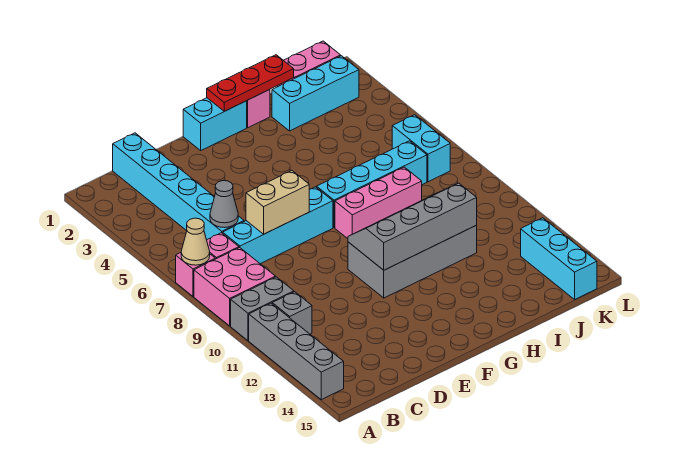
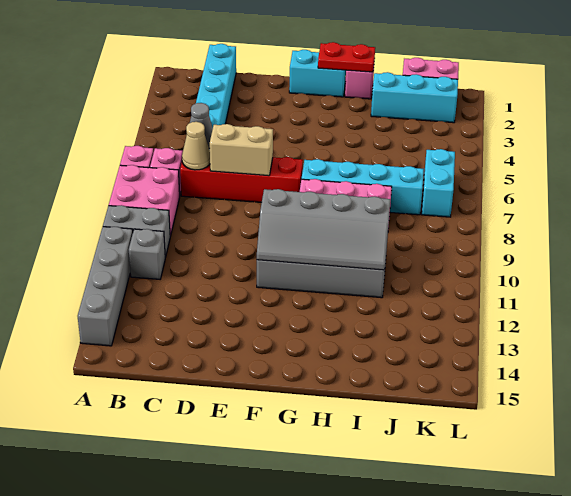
tan cone A7 level 2 -> tan cone C7 level 2
cyan brick C7:F7 level 1 -> red brick C7:F7 level 1
grey slope F10:I11 level 2 top 11 -> grey slope F10:I11 level 2 top 10
red plate G1:I1 level 2 -> red plate G1:H1 level 2
cyan brick K13:K15 level 1 -> none

